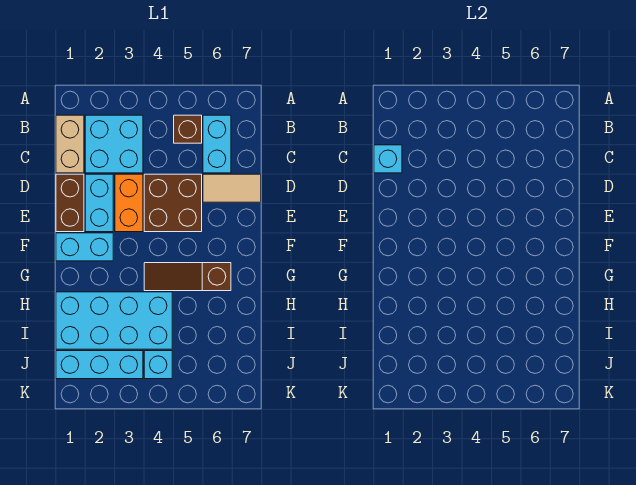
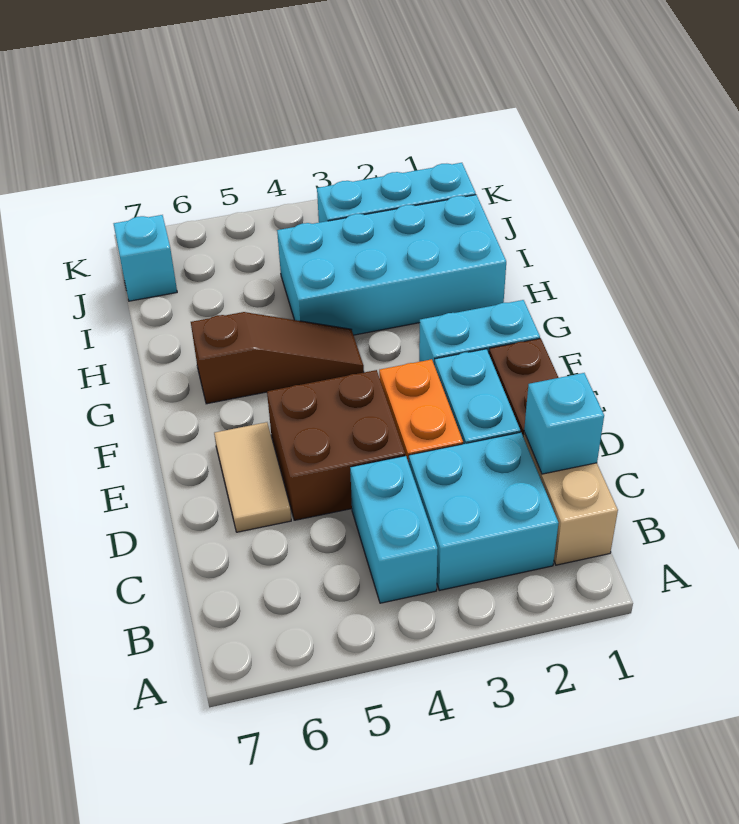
brown brick B5 level 1 -> none
cyan brick B6:C6 level 1 -> cyan brick B4:C4 level 1
tan tile D6:D7 level 1 -> tan tile D6:E6 level 1
cyan brick J4 level 1 -> cyan brick J7 level 1

